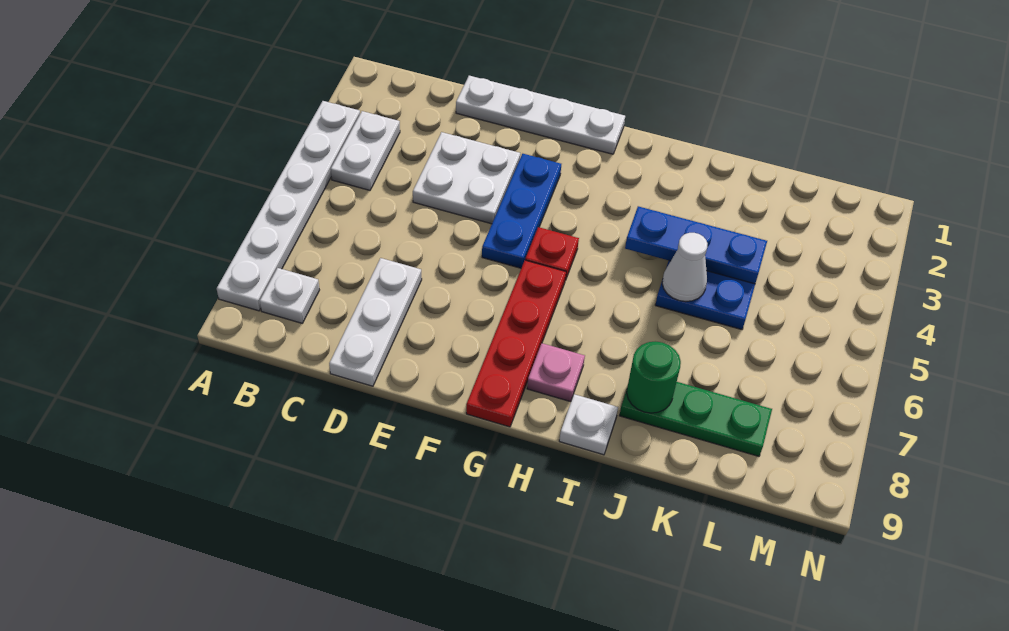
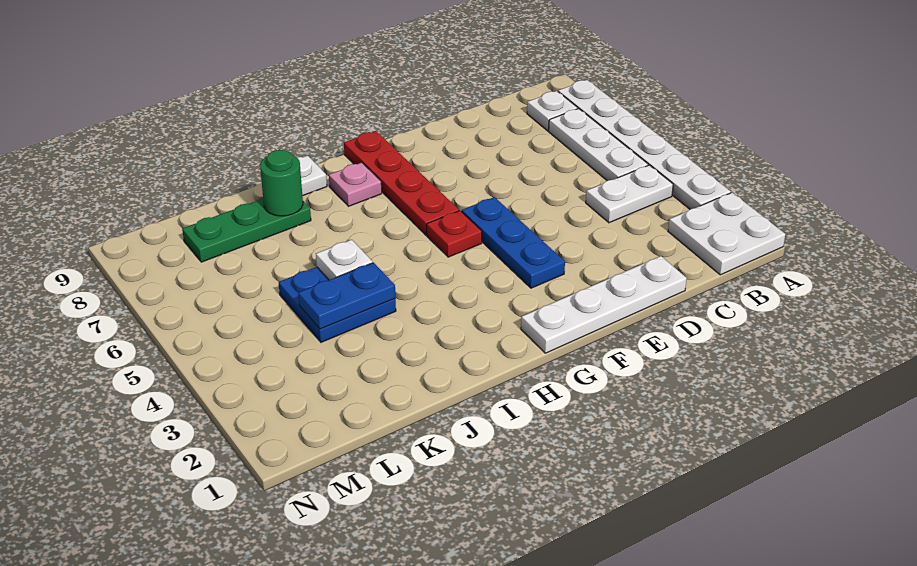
white plate B3:B4 level 1 -> white plate B4:C4 level 1
white plate D3:E4 level 1 -> white plate A1:B2 level 1
white plate D7:D9 level 1 -> white plate B5:B7 level 1
blue plate I4:K4 level 2 -> blue plate J4:K4 level 2
white cone J5 level 2 -> white plate J5 level 2

